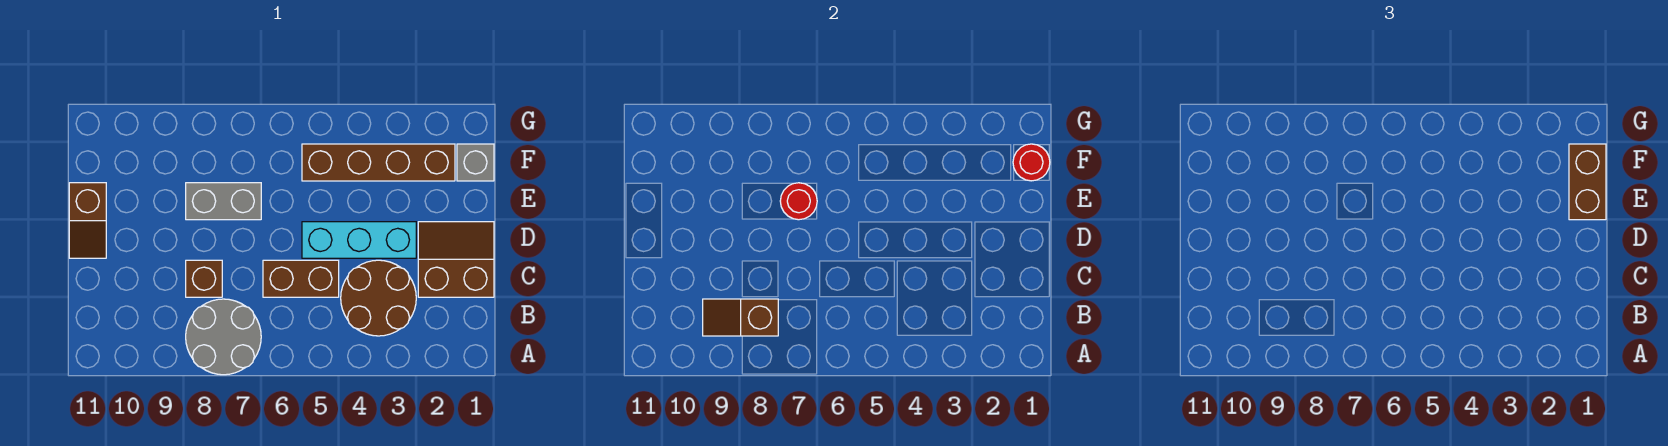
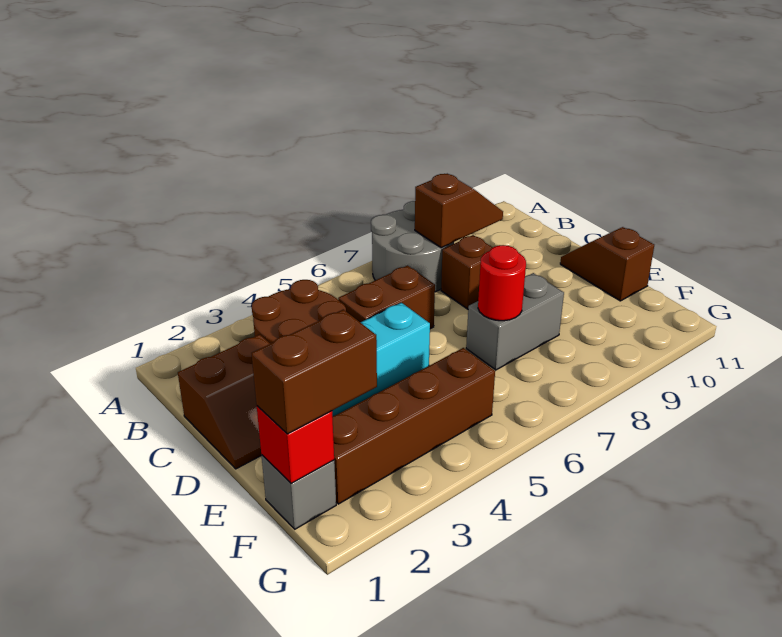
brown brick E1:F1 level 3 -> brown brick F1:F2 level 3
red round brick F1 level 2 -> red brick F1 level 2

